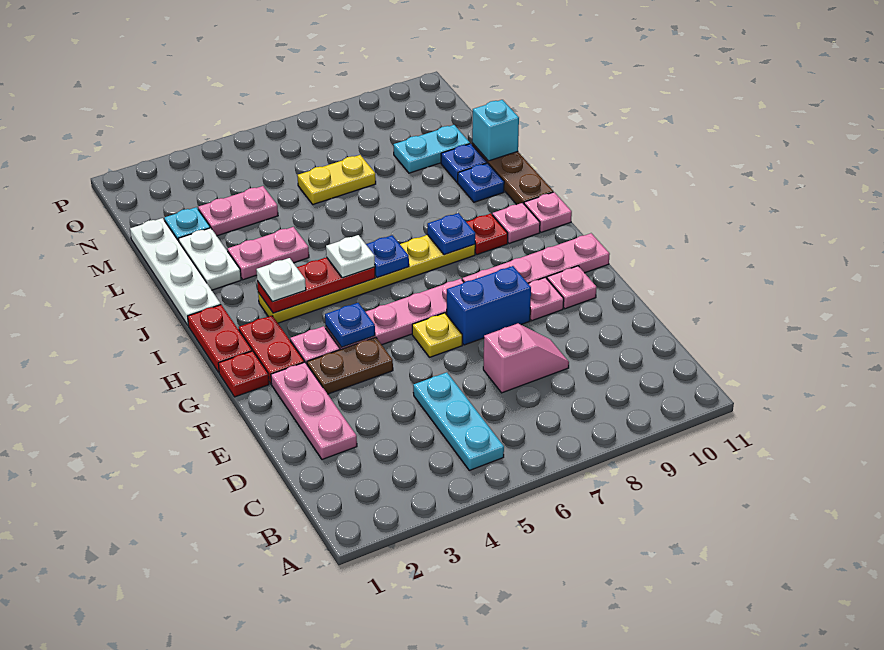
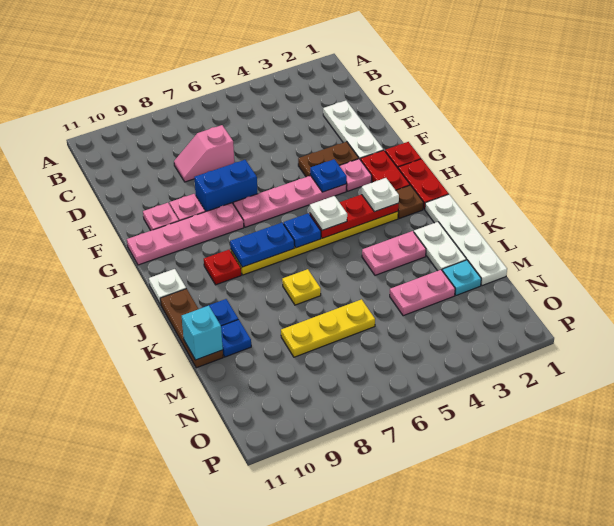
cyan plate B5:D5 level 1 -> none
pink plate D2:F2 level 1 -> white plate D2:F2 level 1
yellow plate F6 level 1 -> yellow plate K7 level 1
none -> brown plate I2 level 1
blue plate I8 level 2 -> blue plate I7:I8 level 2
pink plate I10 level 1 -> none
pink plate I11 level 1 -> white plate I11 level 1
yellow plate M6:M7 level 1 -> yellow plate M6:M8 level 1
cyan plate M9:M10 level 1 -> none

